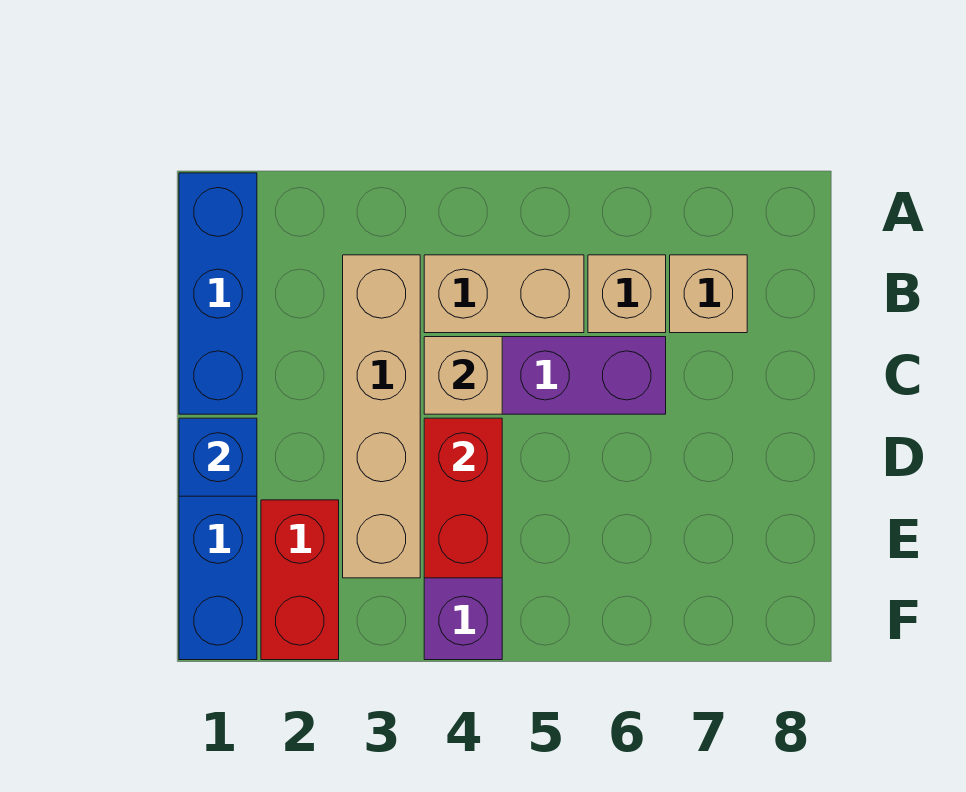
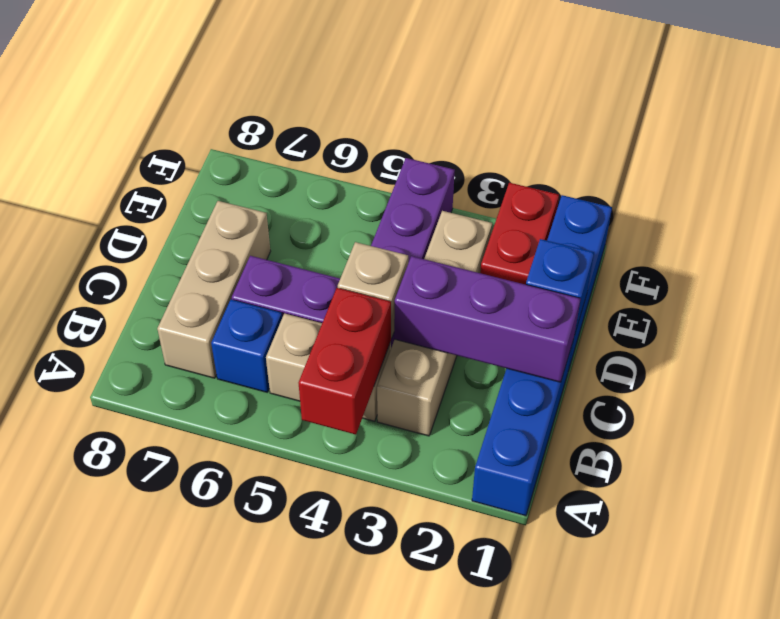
tan brick B6 level 1 -> blue brick B6 level 1
tan brick B7 level 1 -> tan brick B7:D7 level 1
none -> purple brick C1:C3 level 2
red brick D4:E4 level 2 -> red brick A4:B4 level 2

